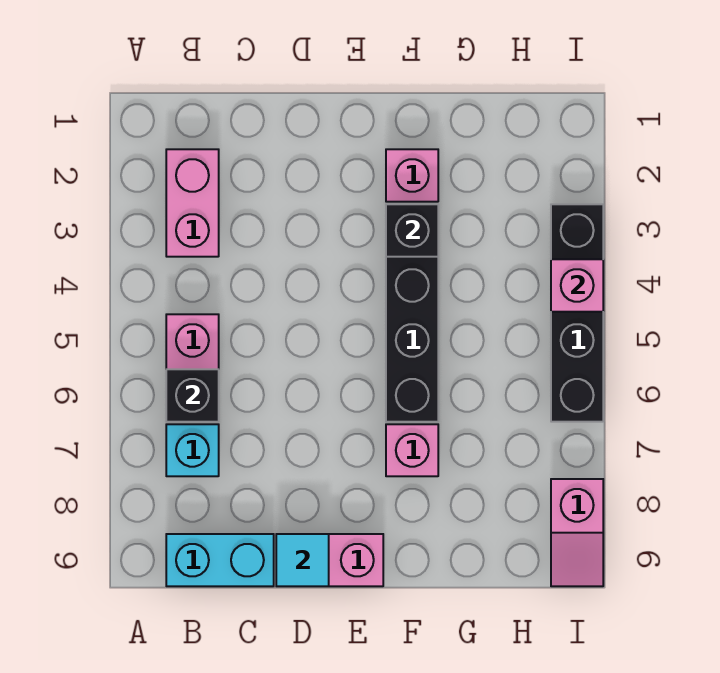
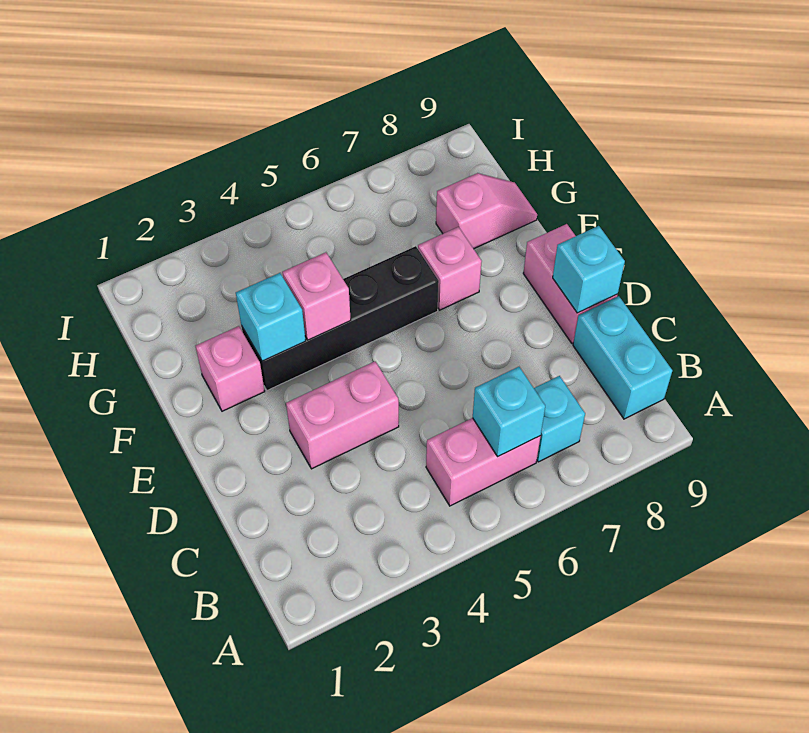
pink brick B2:B3 level 1 -> pink brick D3:D4 level 1
black brick B6 level 2 -> cyan brick B6 level 2
cyan tile D9 level 2 -> cyan brick D9 level 2
black brick F3 level 2 -> cyan brick F3 level 2
black brick I3:I6 level 1 -> none
pink brick I4 level 2 -> pink brick F4 level 2
pink slope I8:I9 level 1 top 8 -> pink slope G8:G9 level 1 top 8

